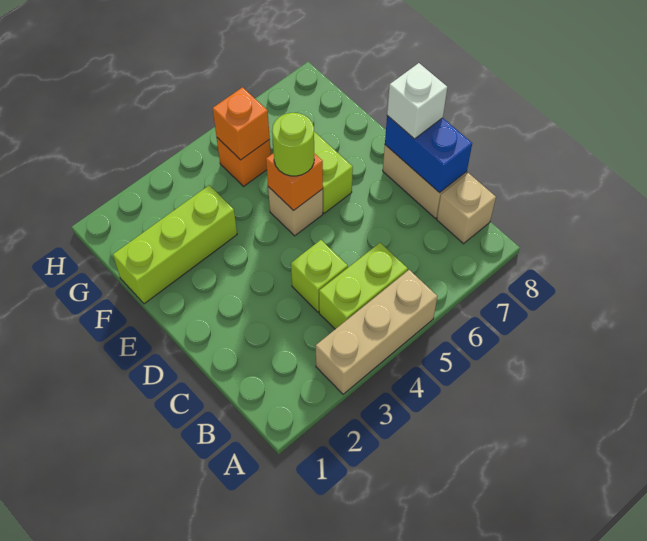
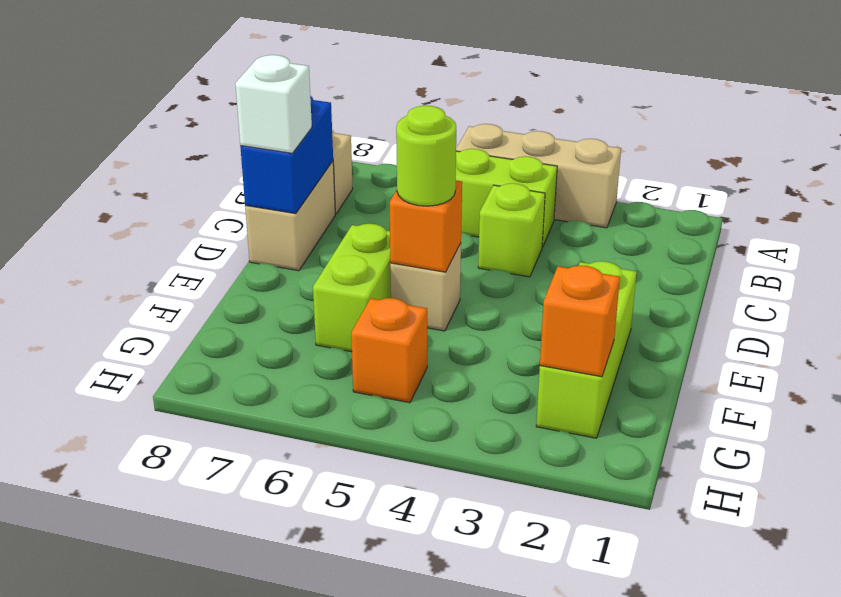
lime brick F1:F3 level 1 -> lime brick E2:G2 level 1
orange brick G5 level 2 -> orange brick G2 level 2

